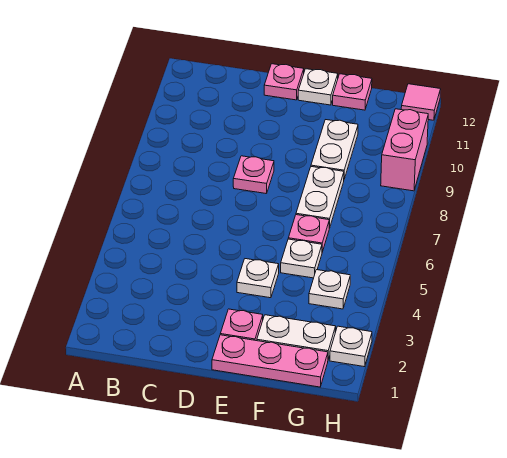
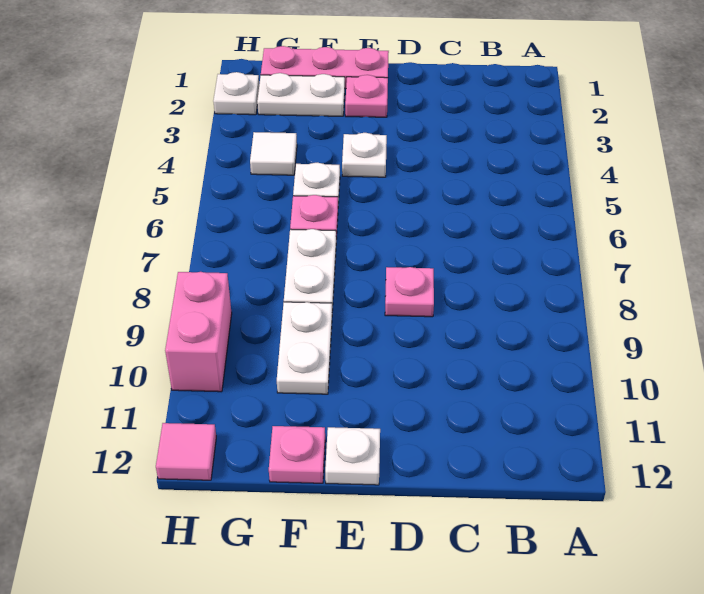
pink plate D12 level 1 -> none
white plate G4 level 1 -> white tile G4 level 1

